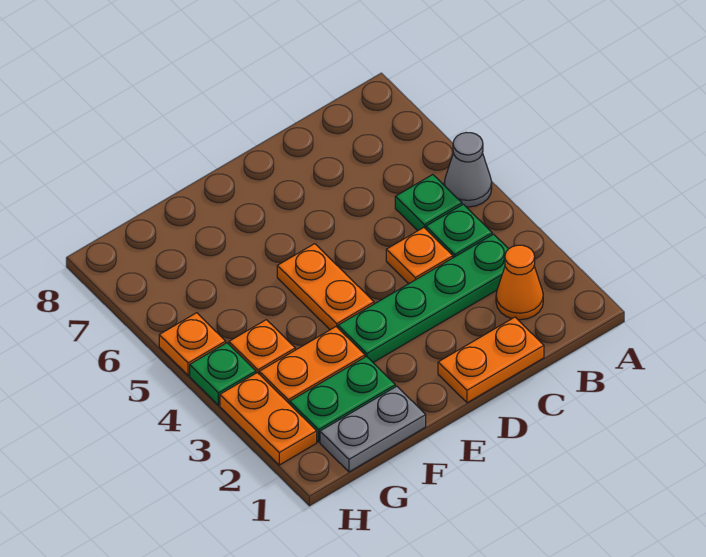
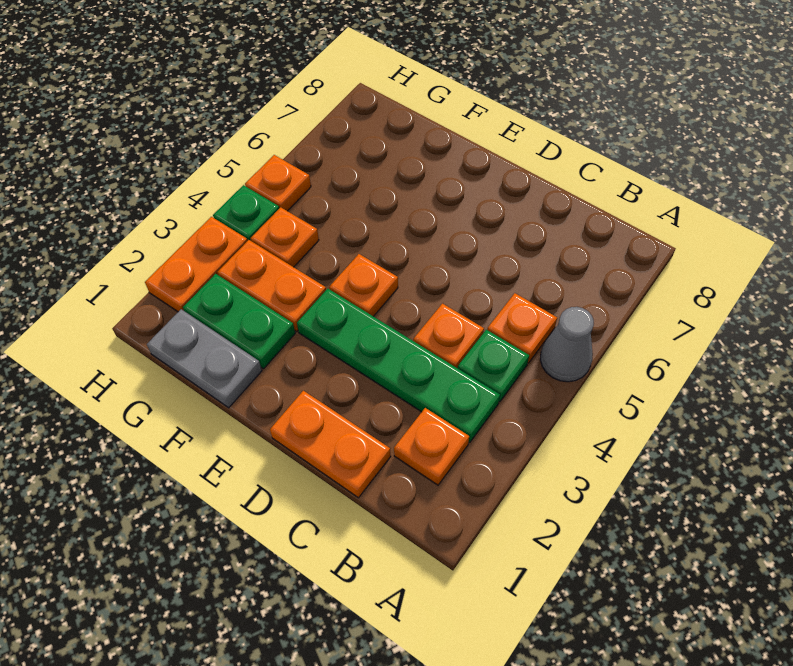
orange cone B2 level 1 -> orange plate B2 level 1
green plate B5 level 1 -> orange plate B5 level 1
orange plate E4:E5 level 1 -> orange plate E4 level 1

